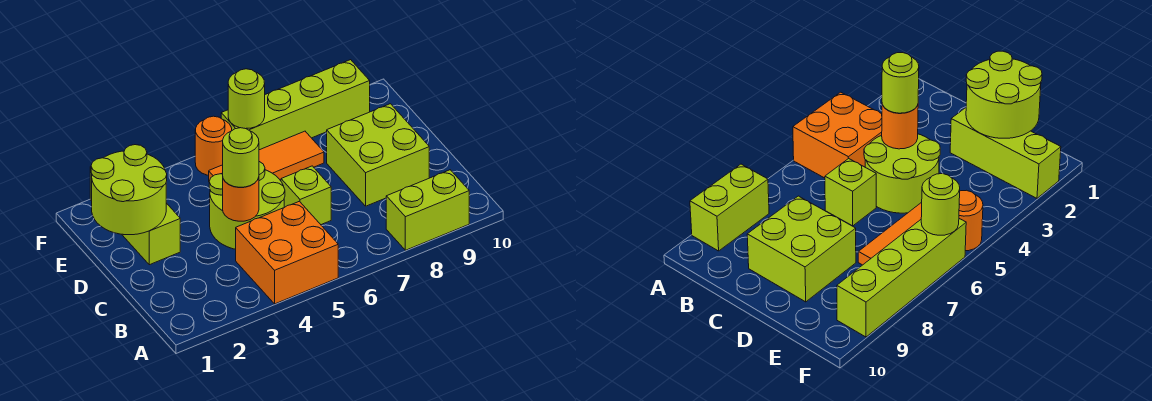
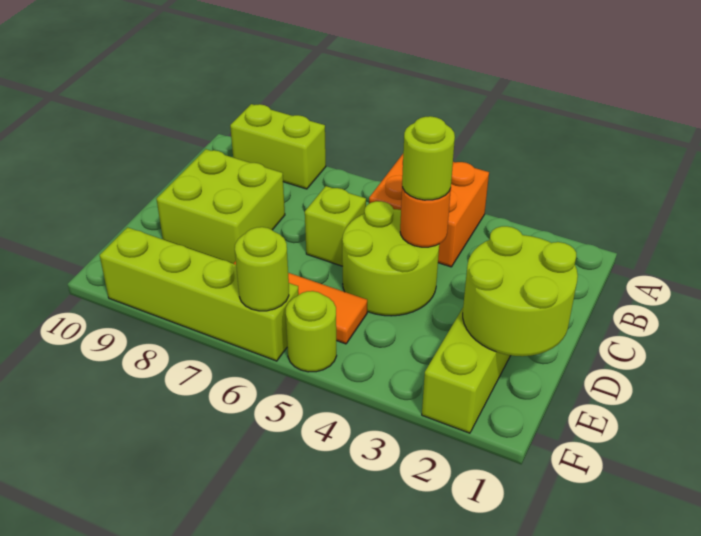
orange round brick F5 level 1 -> lime round brick F5 level 1

